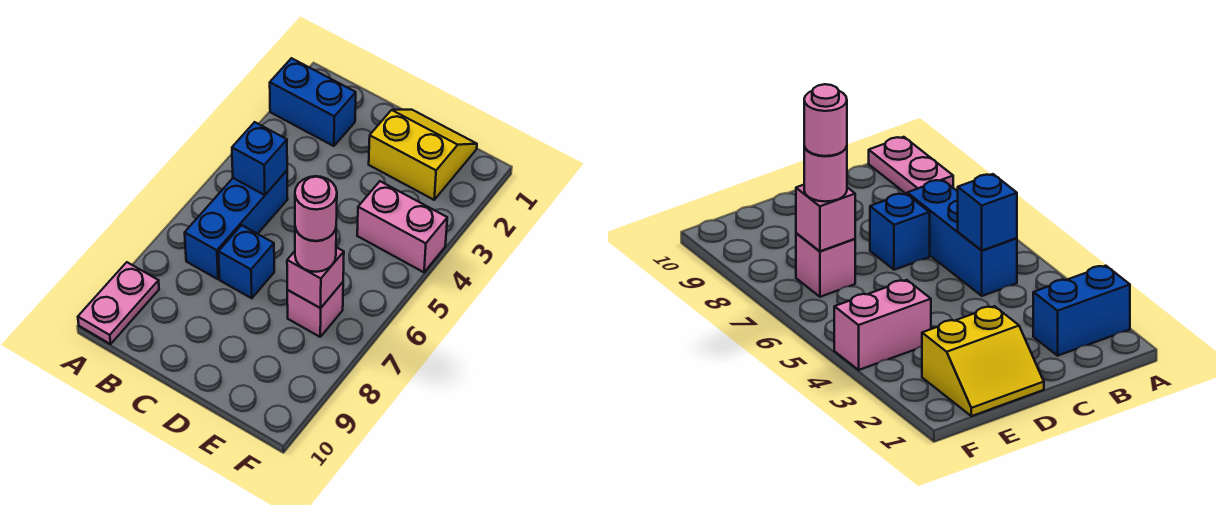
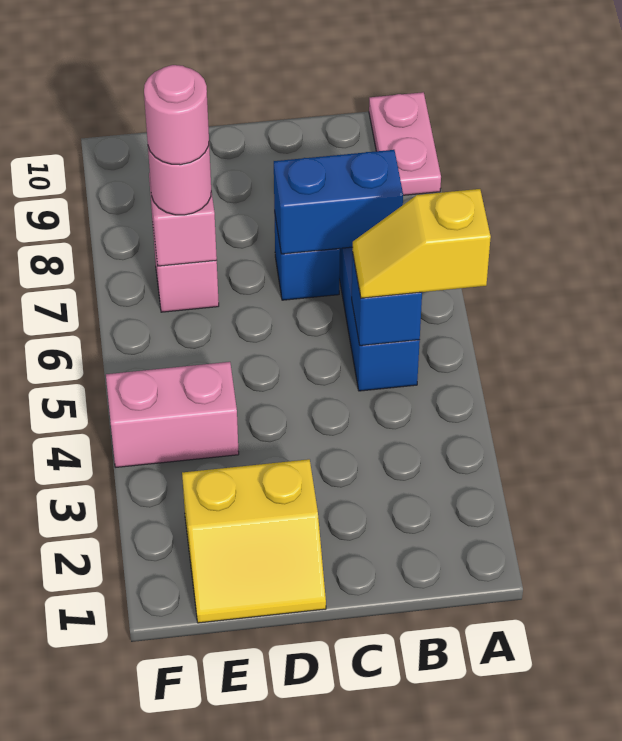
blue brick A2:B2 level 1 -> blue brick B7:C7 level 2
none -> yellow slope A5:B5 level 3 top A

